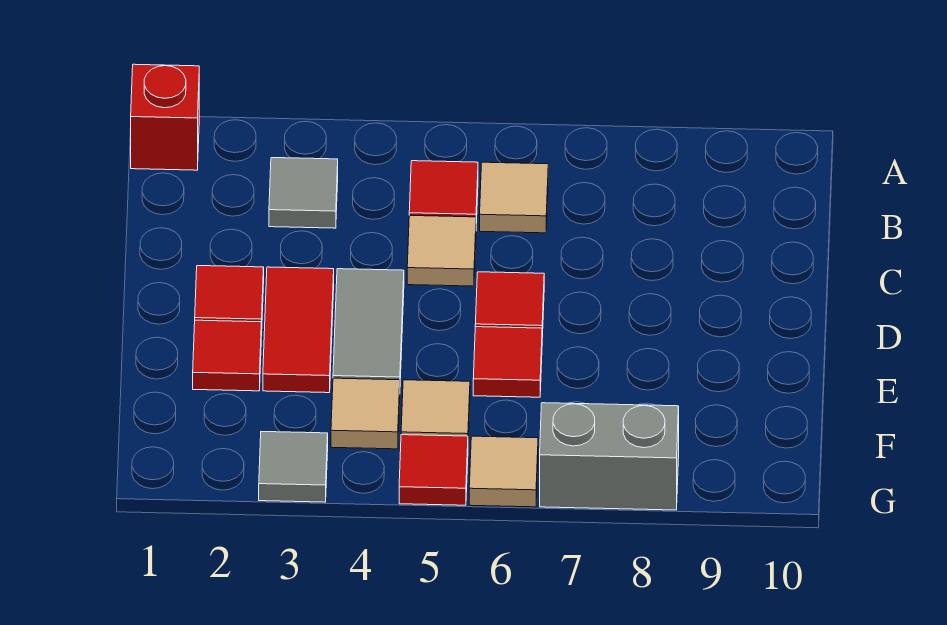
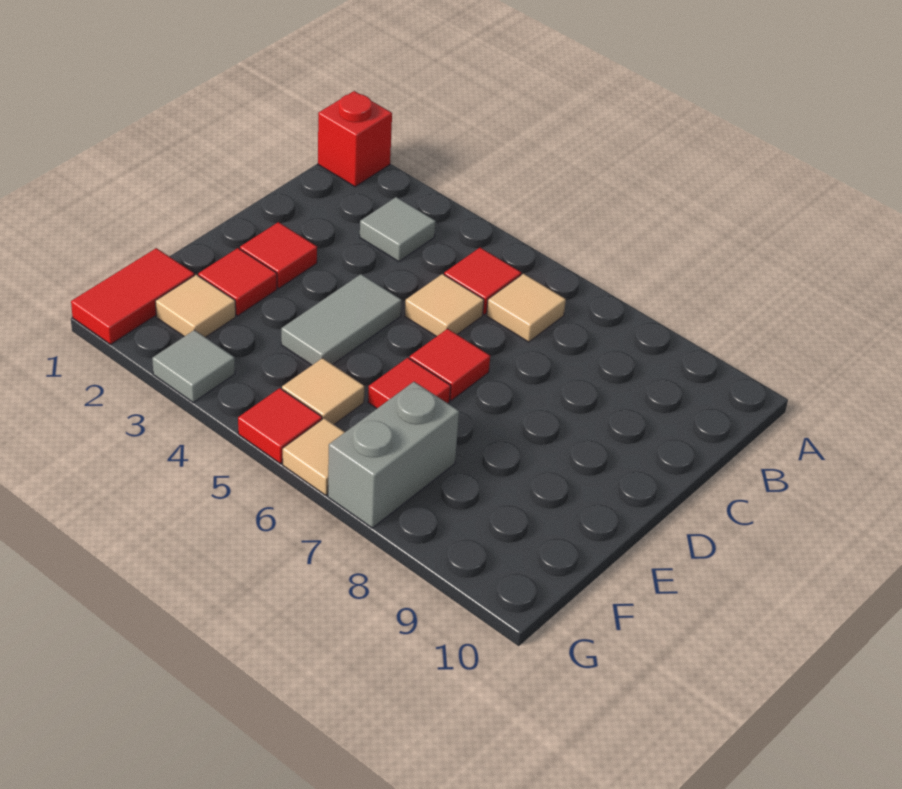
red tile D3:E3 level 1 -> red tile F1:G1 level 1
tan tile F4 level 1 -> tan tile F2 level 1
grey brick G7:G8 level 1 -> grey brick F7:G7 level 1

